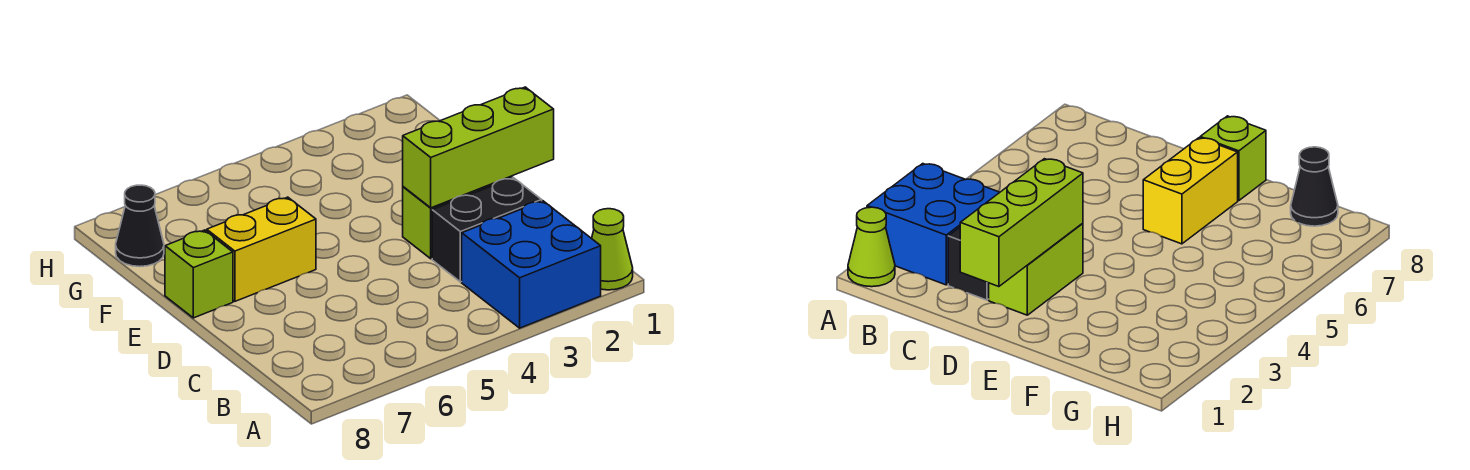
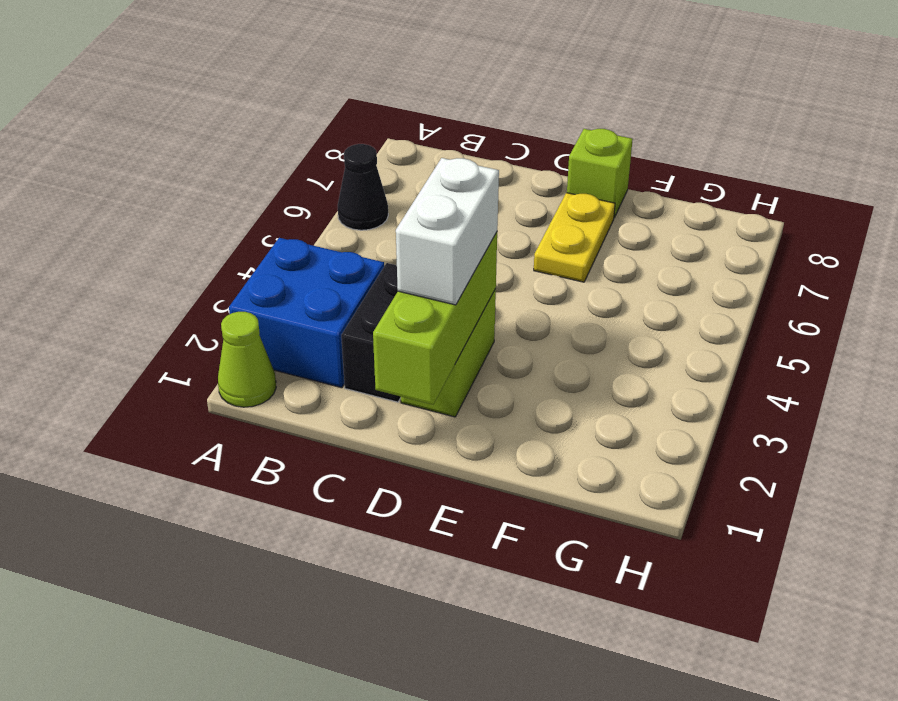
none -> white brick D2:D3 level 3
yellow brick E6:E7 level 1 -> yellow plate E6:E7 level 1
black cone G8 level 1 -> black cone A6 level 1

